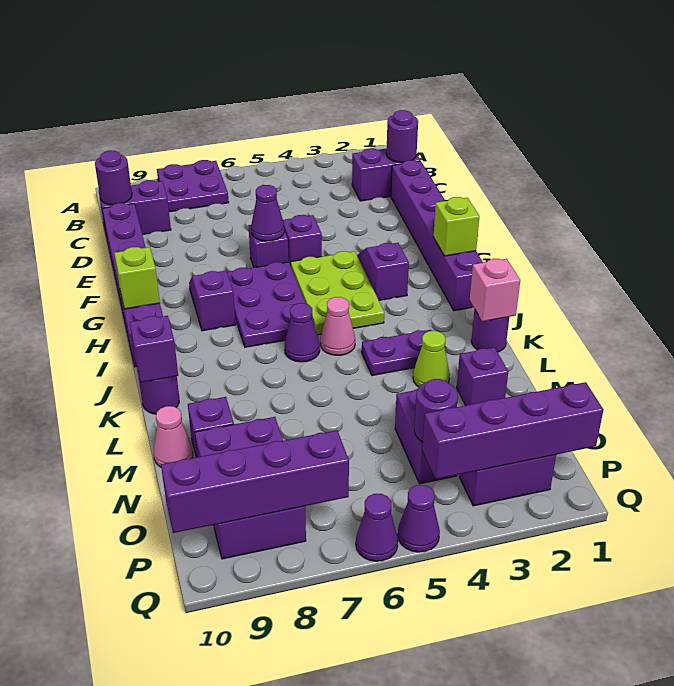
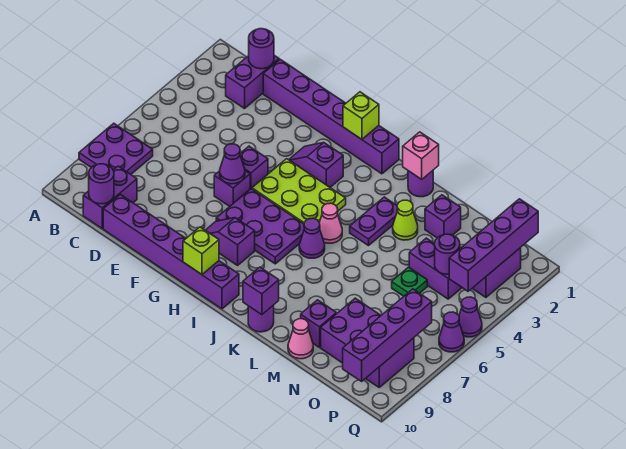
none -> green plate N5 level 1

